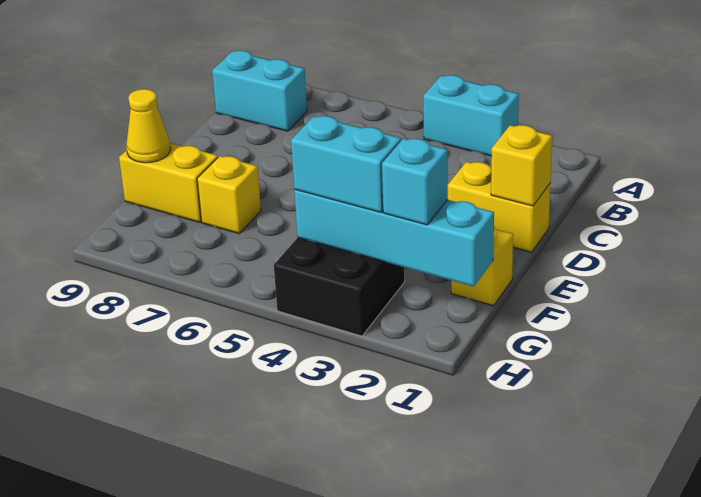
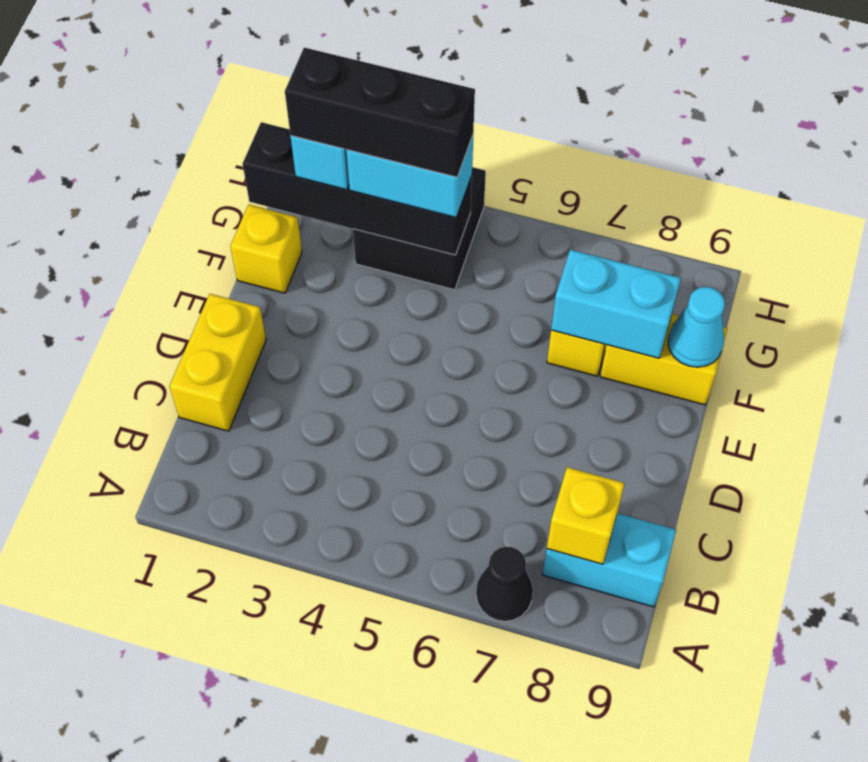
cyan brick A3:A4 level 1 -> cyan brick F7:F8 level 2
none -> black cone A7 level 1
yellow brick D1:D2 level 1 -> yellow brick C1:D1 level 1
yellow brick D1 level 2 -> yellow brick B8 level 2
yellow cone F9 level 2 -> cyan cone F9 level 2
cyan brick G1:G4 level 2 -> black brick G1:G4 level 2
none -> black brick G2:G4 level 4

